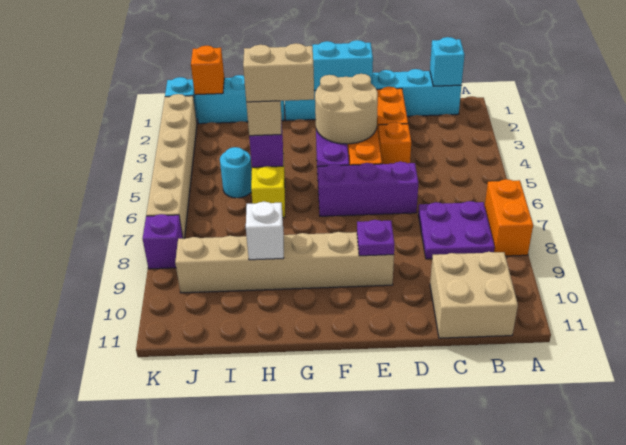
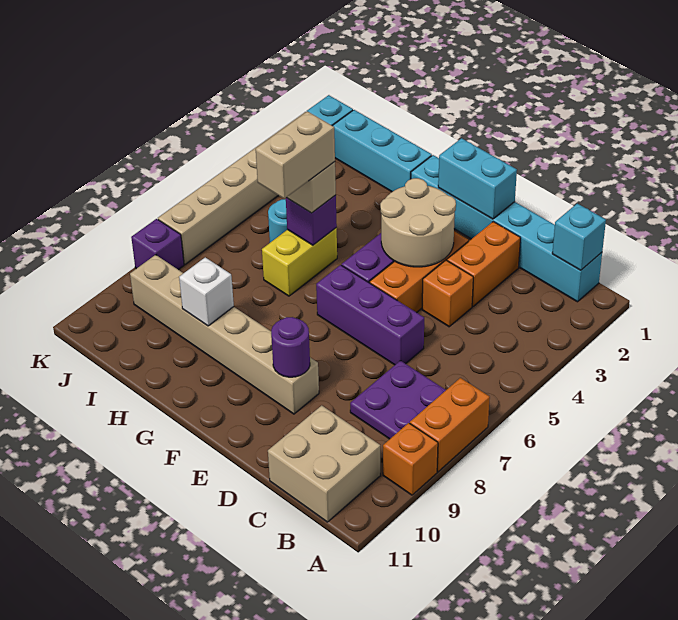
purple plate E9 level 2 -> purple round brick E9 level 2
tan brick G5:H5 level 4 -> tan brick H5:H6 level 4
orange brick J1 level 2 -> orange brick A9 level 1

